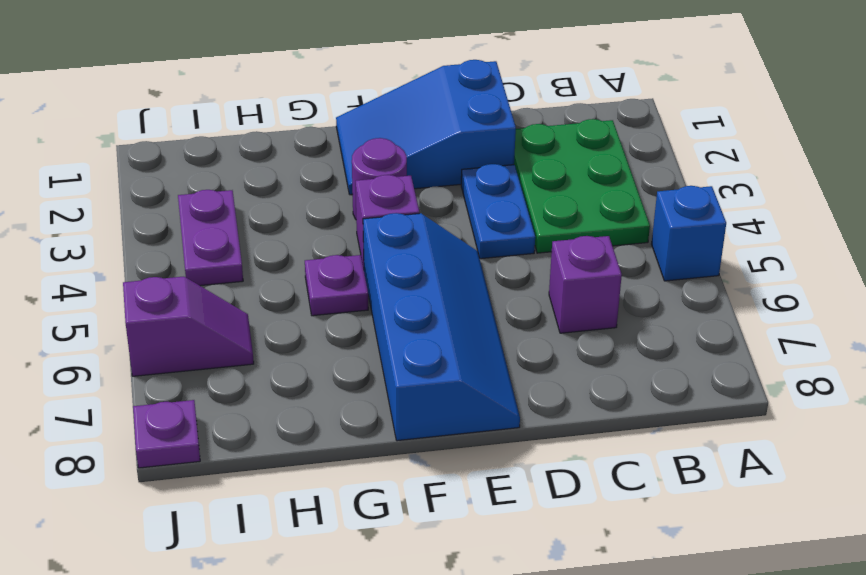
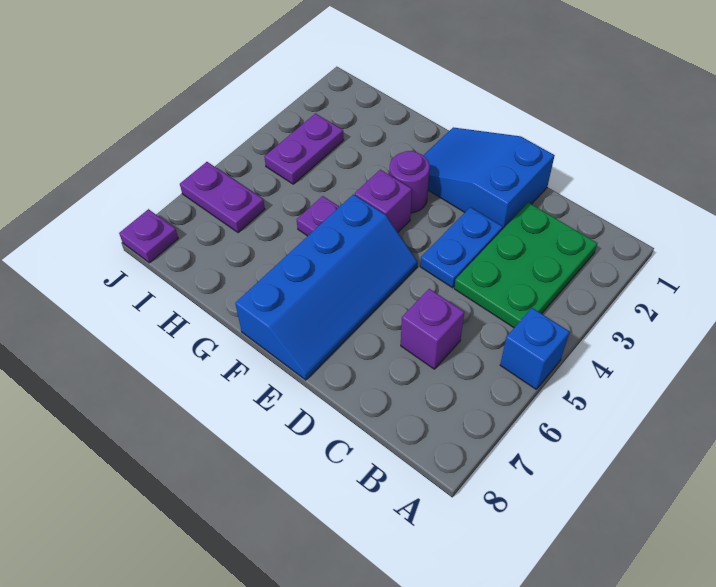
purple slope I6:J6 level 1 top J -> purple plate I6:J6 level 1

